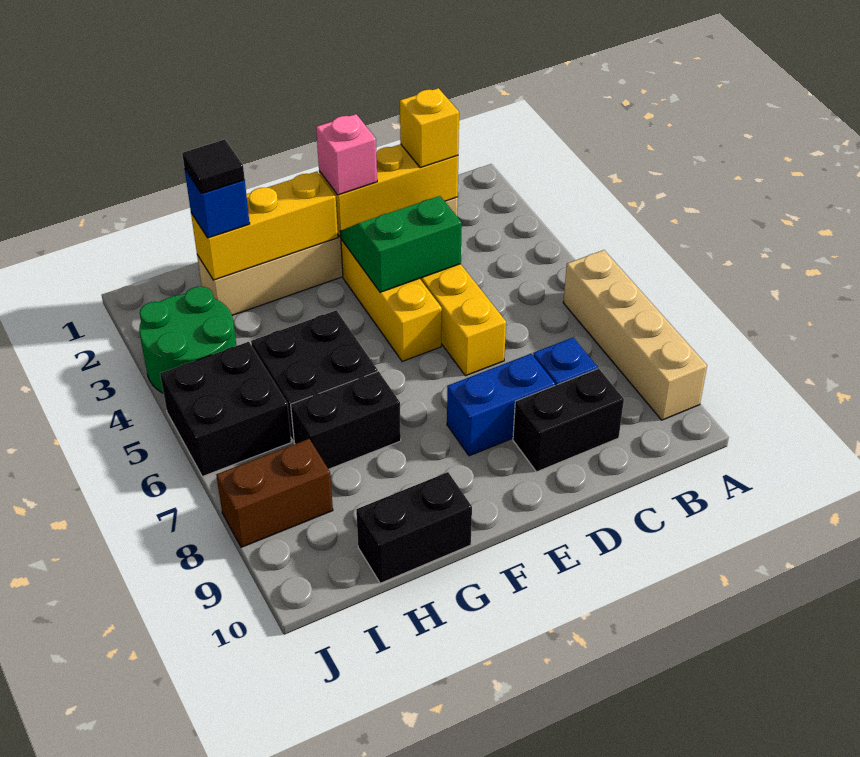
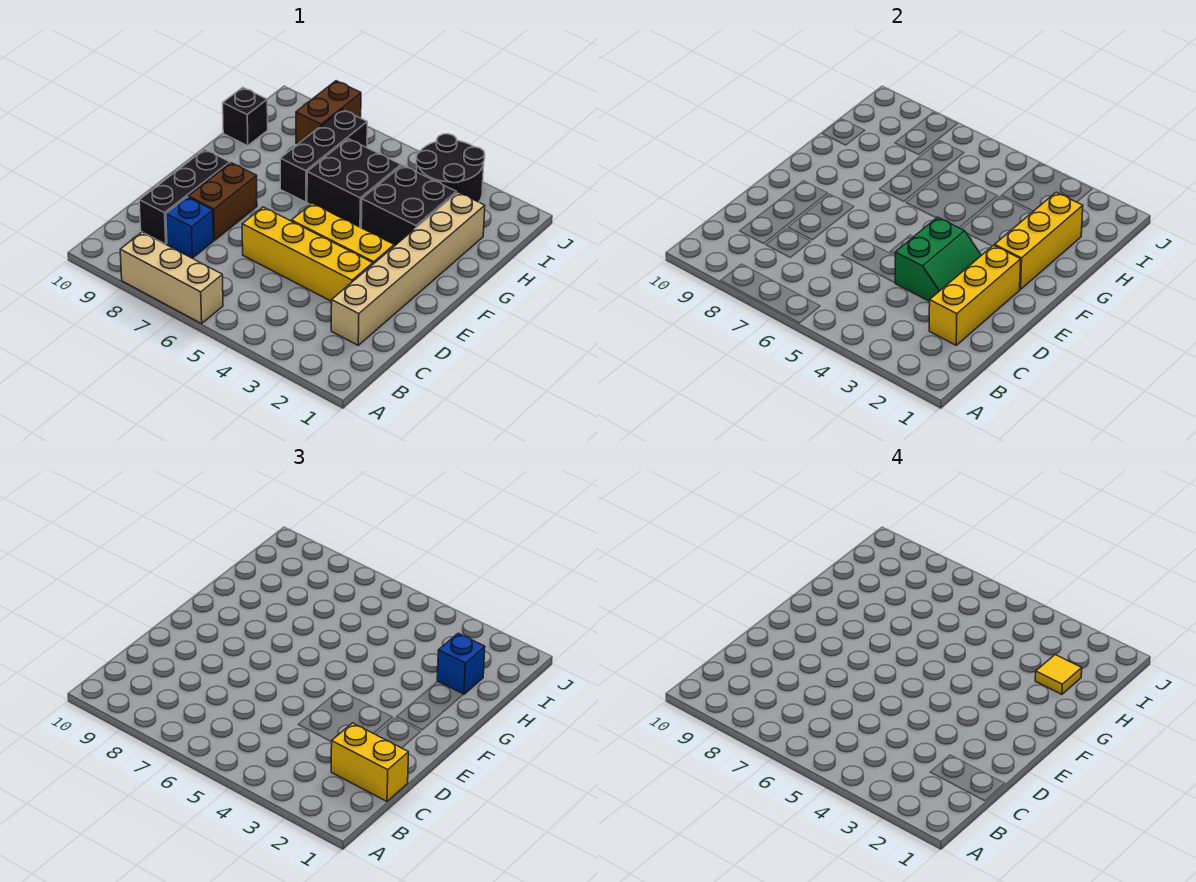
tan brick A6:A9 level 1 -> tan brick A6:A8 level 1
yellow brick C2 level 3 -> yellow brick C1:C2 level 3
black brick C9:D9 level 1 -> black brick C9:E9 level 1
blue brick D8:E8 level 1 -> brown brick D8:E8 level 1
pink brick E2 level 3 -> none
black brick G7:H7 level 1 -> black brick G7:I7 level 1
black brick G10:H10 level 1 -> black brick H10 level 1
black tile H2 level 4 -> yellow tile H2 level 4
green round brick I3:J4 level 1 -> black round brick I3:J4 level 1
black brick I5:J6 level 1 -> black brick G3:H4 level 1

